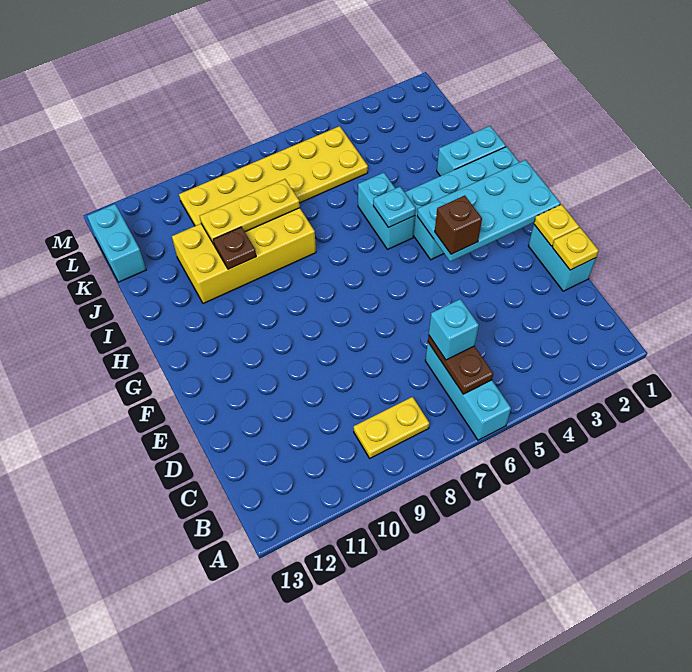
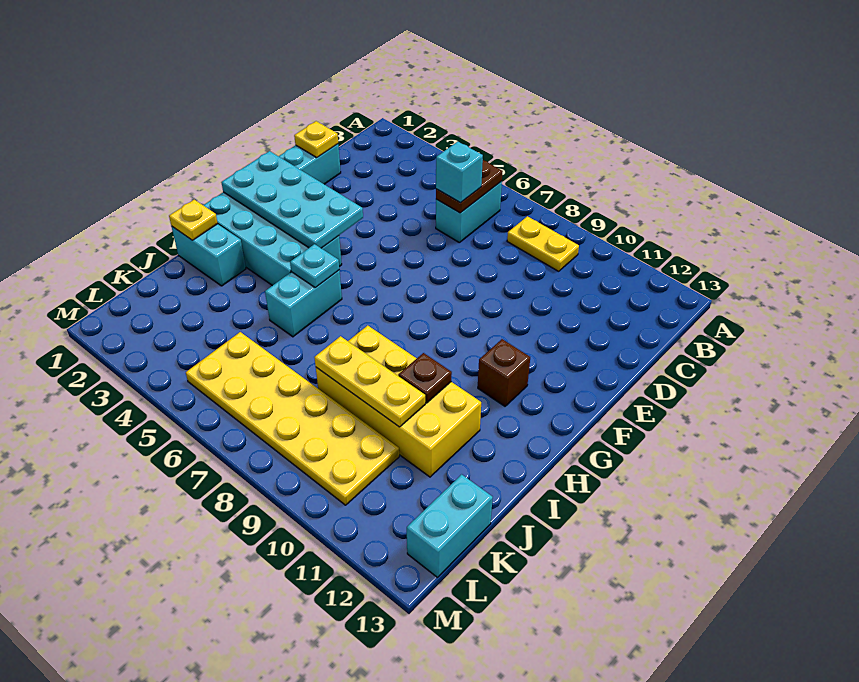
cyan brick A6:C6 level 1 -> cyan brick B6:C6 level 1
yellow plate E1 level 2 -> yellow plate I1 level 2
brown brick F4 level 3 -> brown brick G11 level 1

